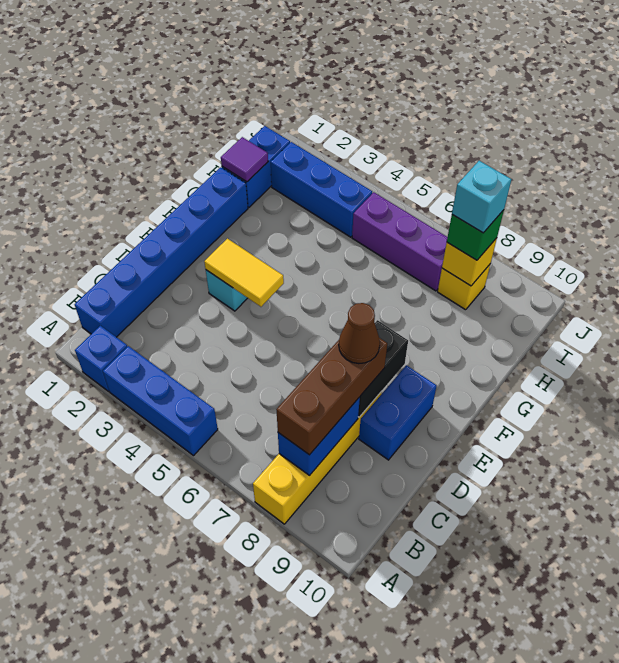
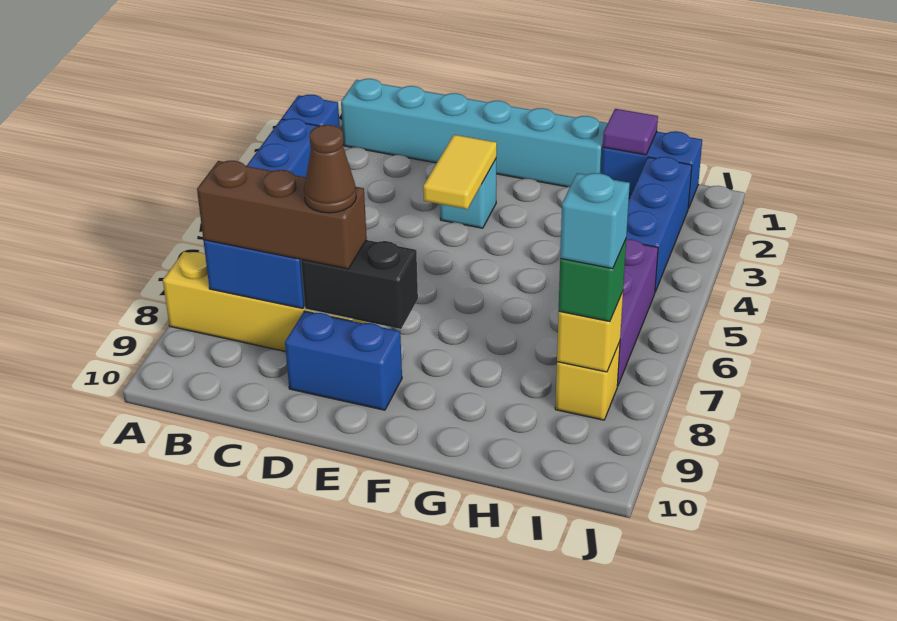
blue brick B1:G1 level 1 -> cyan brick B1:G1 level 1

